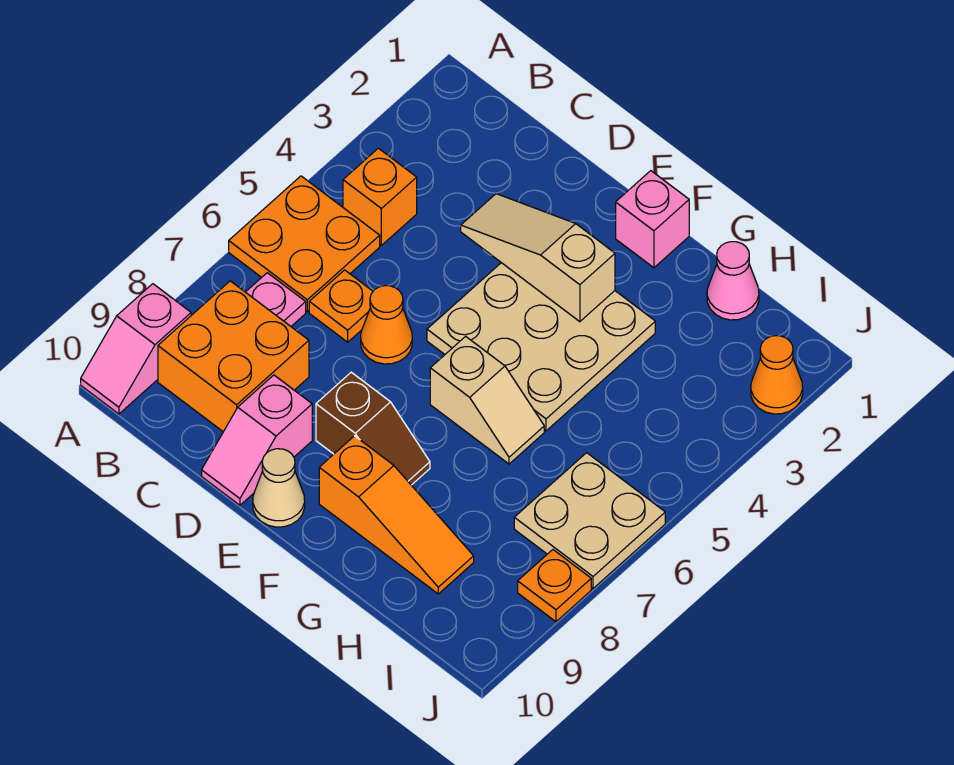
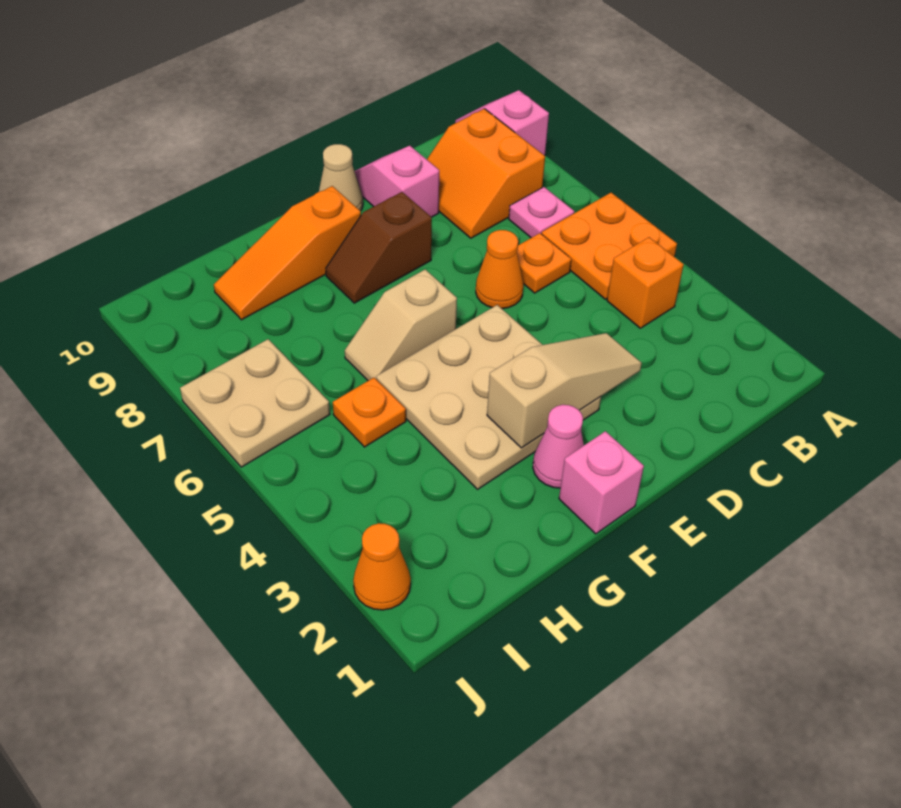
orange brick B8:C9 level 1 -> orange slope B8:C9 level 1 top B
pink cone H1 level 1 -> pink cone F2 level 1
orange plate J8 level 1 -> orange plate H5 level 1

